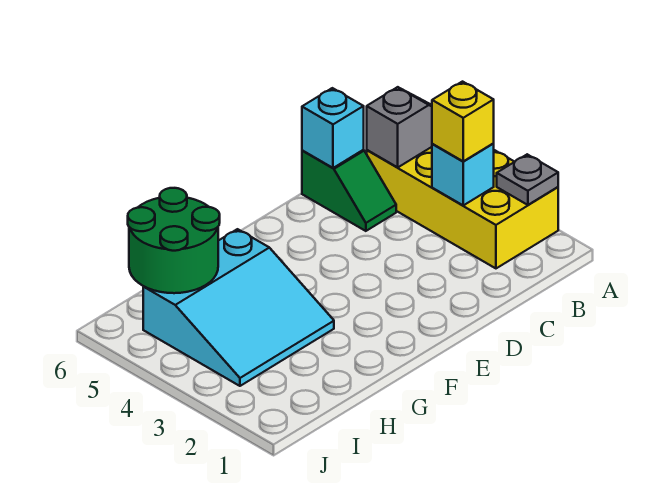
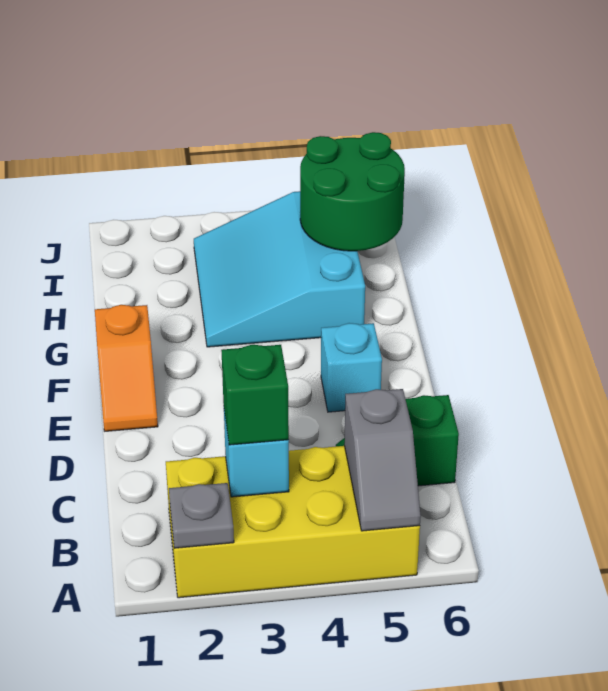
yellow brick B3 level 3 -> green brick B3 level 3
cyan brick C6 level 2 -> cyan brick E5 level 1
none -> orange slope E1:F1 level 1 top F

